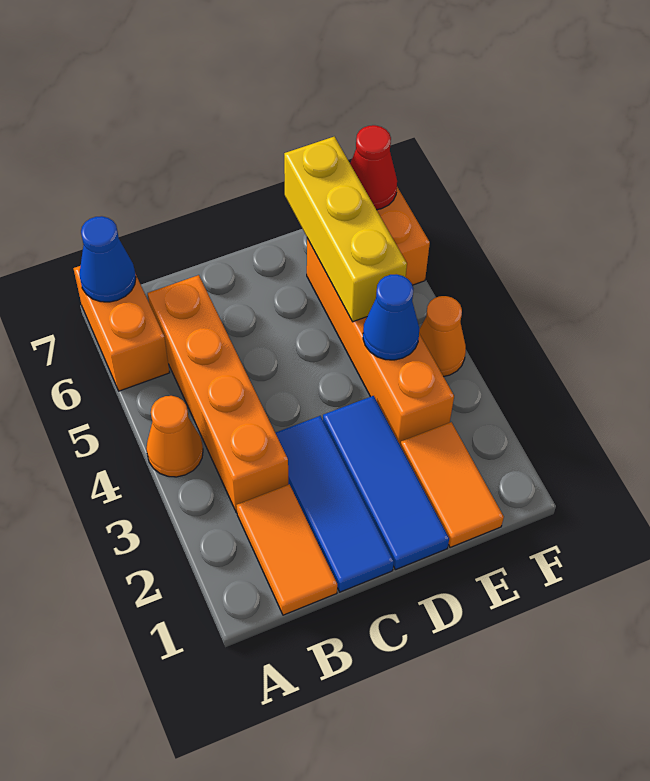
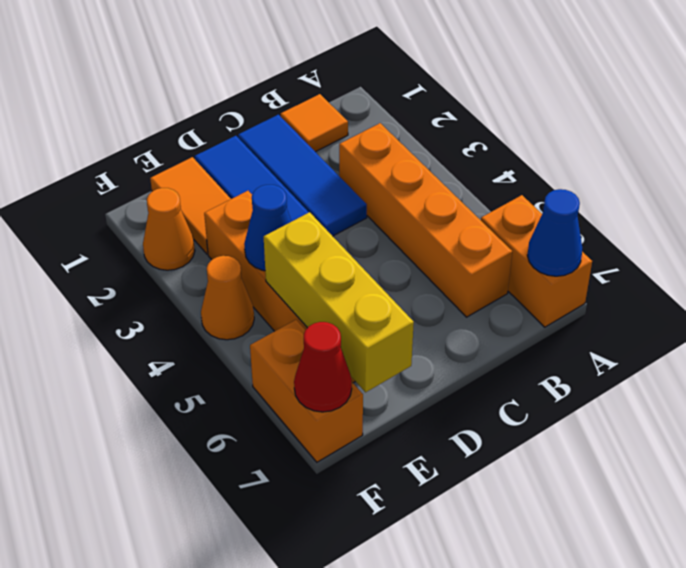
orange cone A4 level 1 -> orange cone F2 level 1
orange tile B1:B2 level 1 -> orange tile B1 level 1

